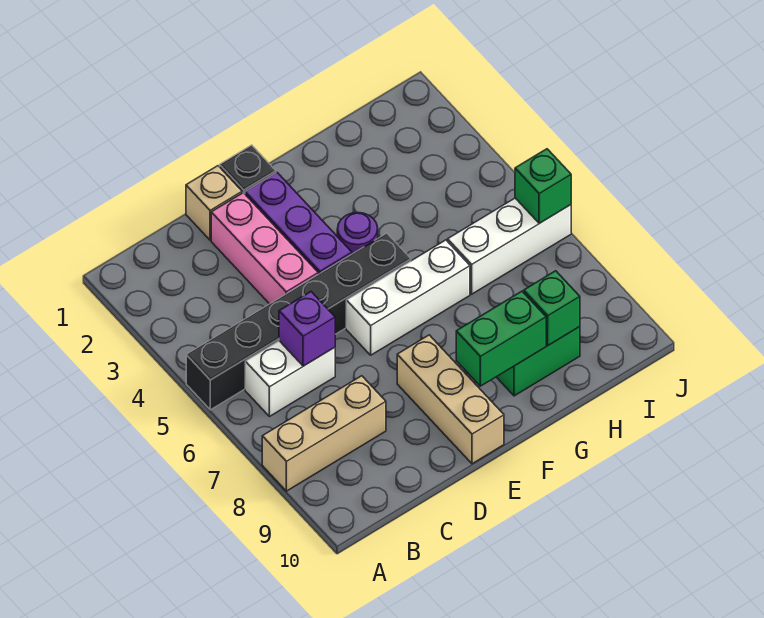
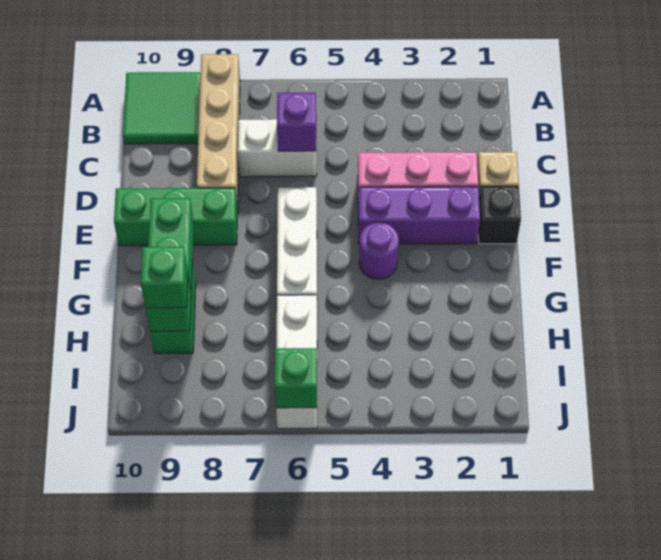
black brick A5:F5 level 1 -> none
tan brick A8:C8 level 1 -> tan brick A8:D8 level 1
none -> green tile A9:B10 level 1
white brick B6:C6 level 1 -> white brick C6:C7 level 1
tan brick E8:E10 level 1 -> green brick E8:E10 level 1
none -> green brick H9 level 3

